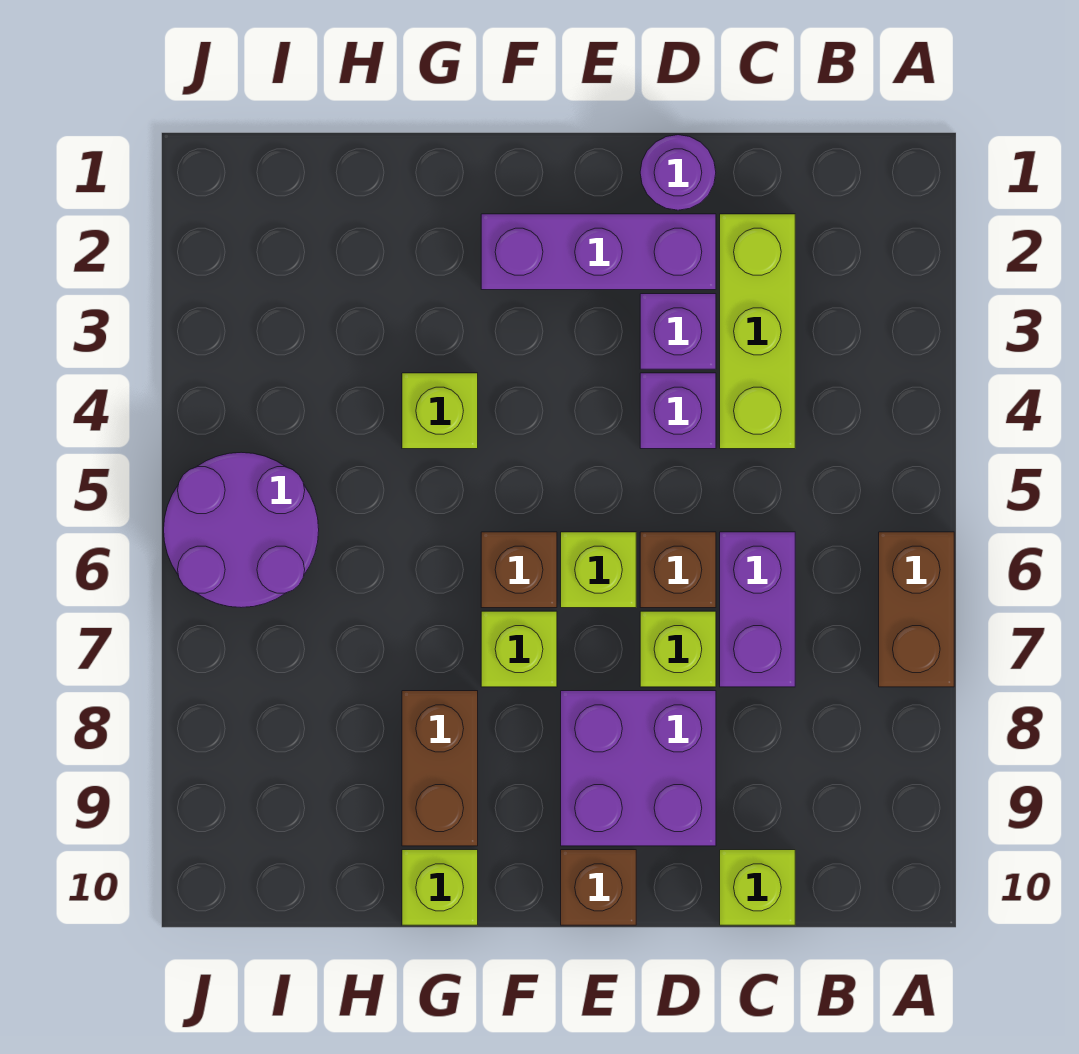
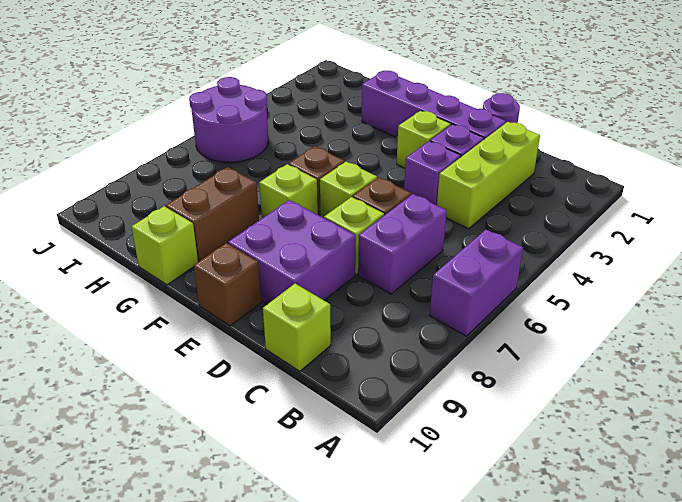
brown brick A6:A7 level 1 -> purple brick A6:A7 level 1
purple brick D2:F2 level 1 -> purple brick D2:G2 level 1
lime brick G4 level 1 -> lime brick E3 level 1

